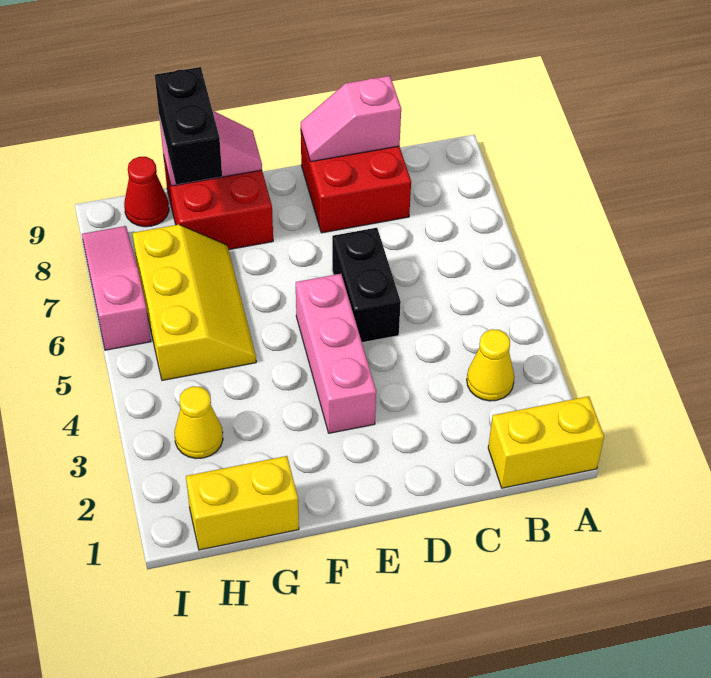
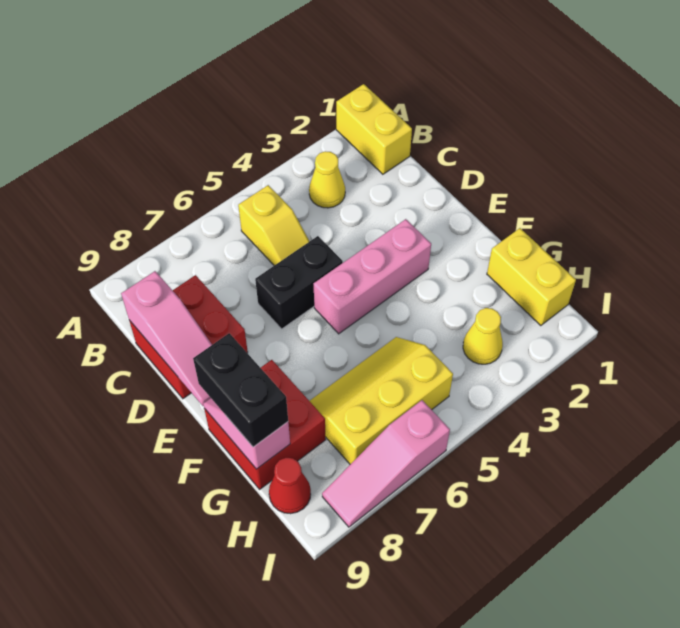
none -> yellow slope B5:C5 level 1 top B
pink slope C9:D9 level 2 top C -> pink slope C9:E9 level 2 top C
black brick G8:G9 level 3 -> black brick F9:G9 level 3

